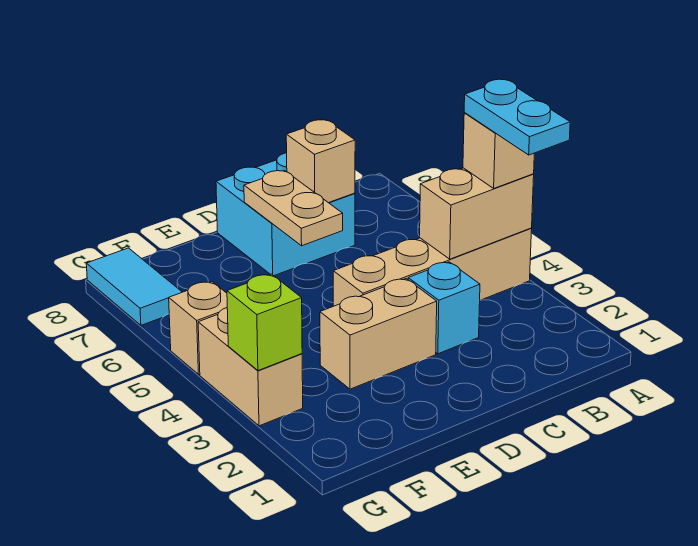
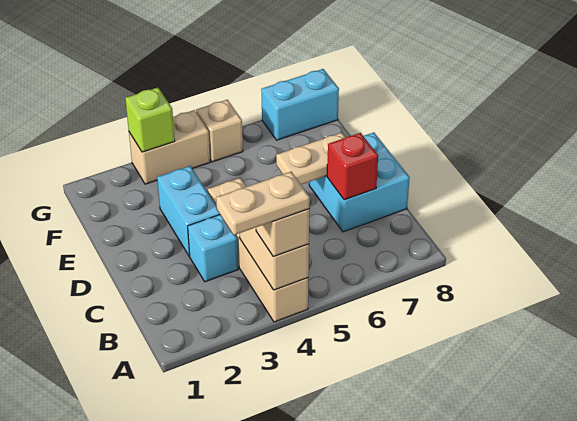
cyan plate A3:A4 level 4 -> tan plate A3:A4 level 4
tan brick C7 level 2 -> red brick C7 level 2
tan brick D3:E3 level 1 -> cyan brick D3:E3 level 1
cyan tile G7:G8 level 1 -> cyan brick G7:G8 level 1

